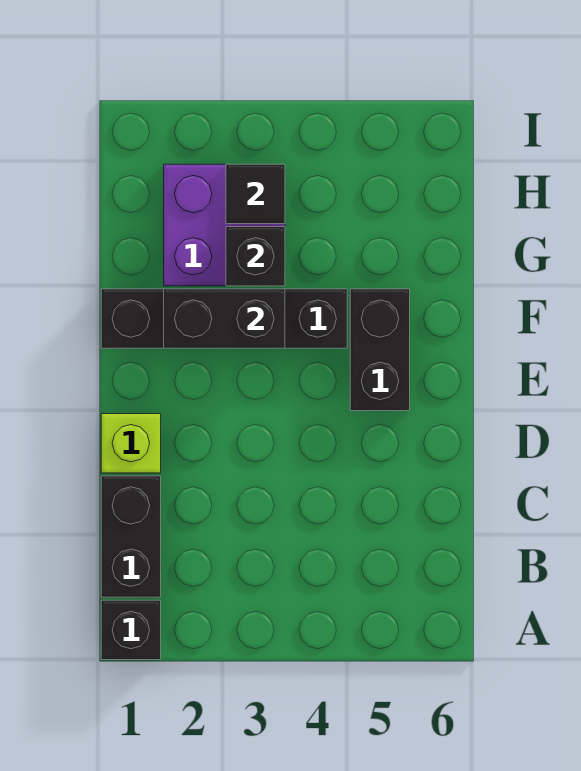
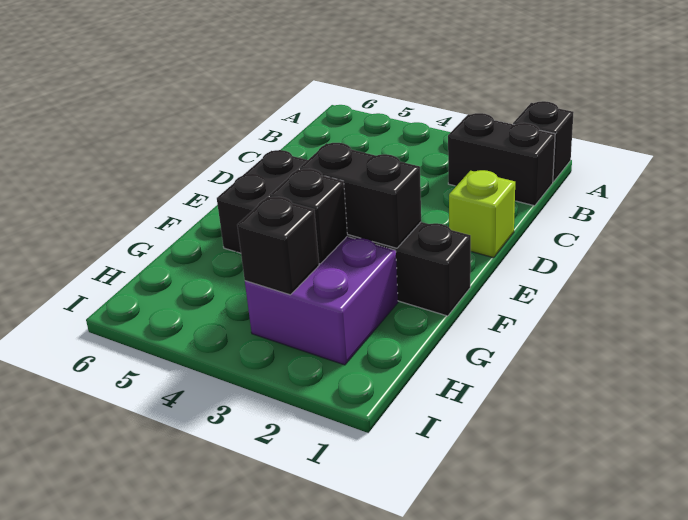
black brick B1:C1 level 1 -> black brick B1:B2 level 1
black tile H3 level 2 -> black brick H3 level 2

